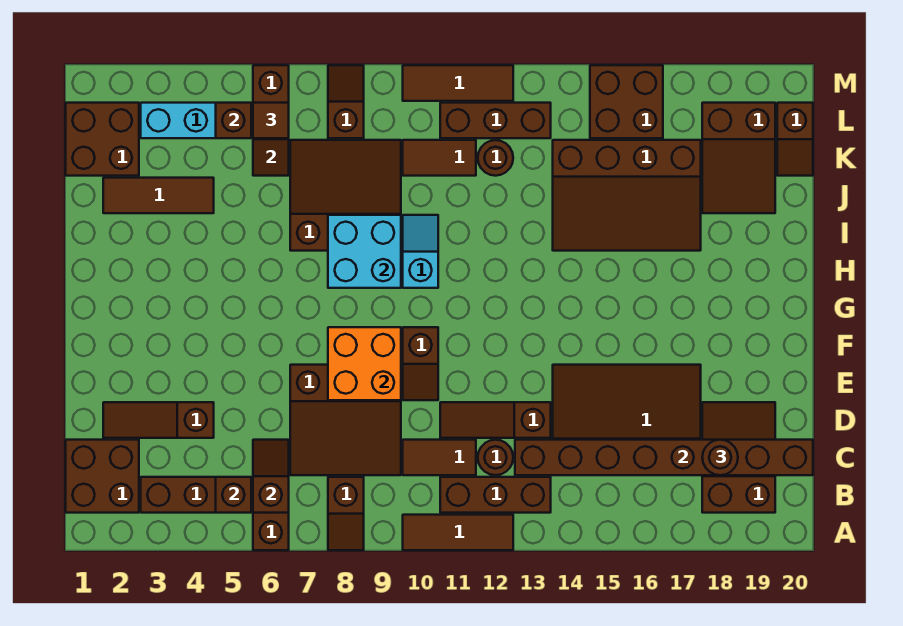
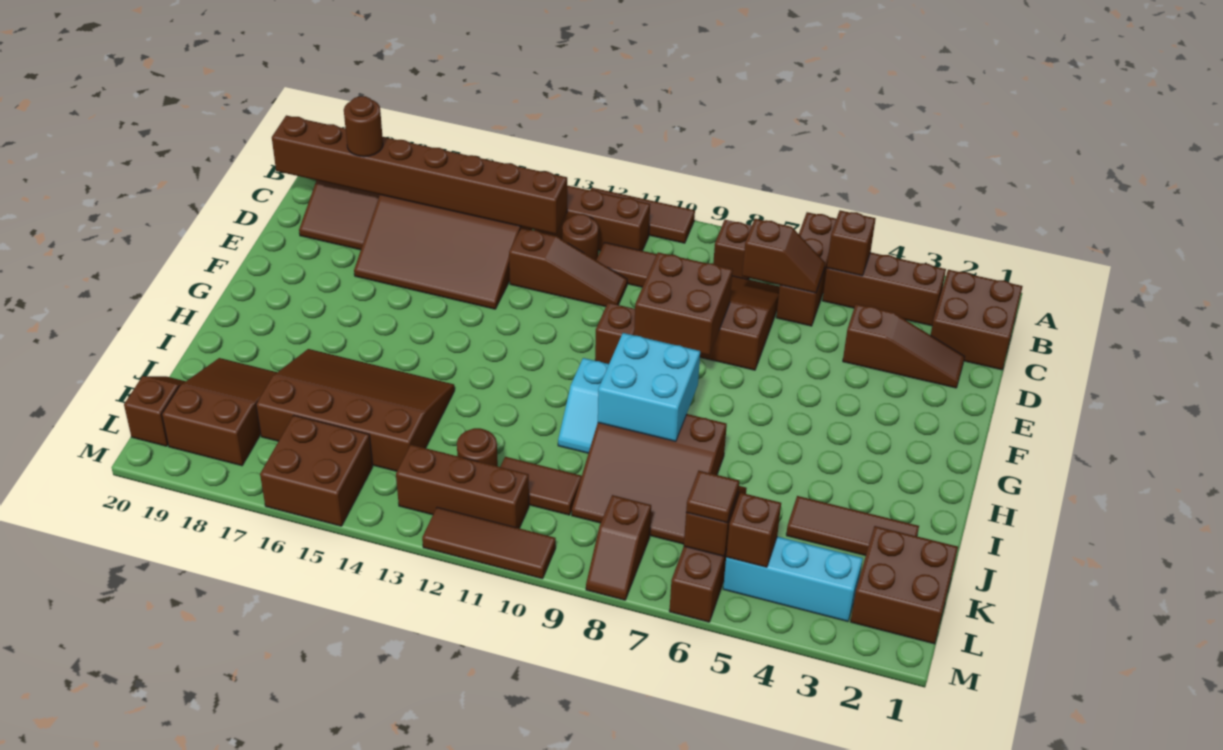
brown slope B6:C6 level 2 top B -> brown slope C6:C7 level 2 top 7
orange brick E8:F9 level 2 -> brown brick E8:F9 level 2

